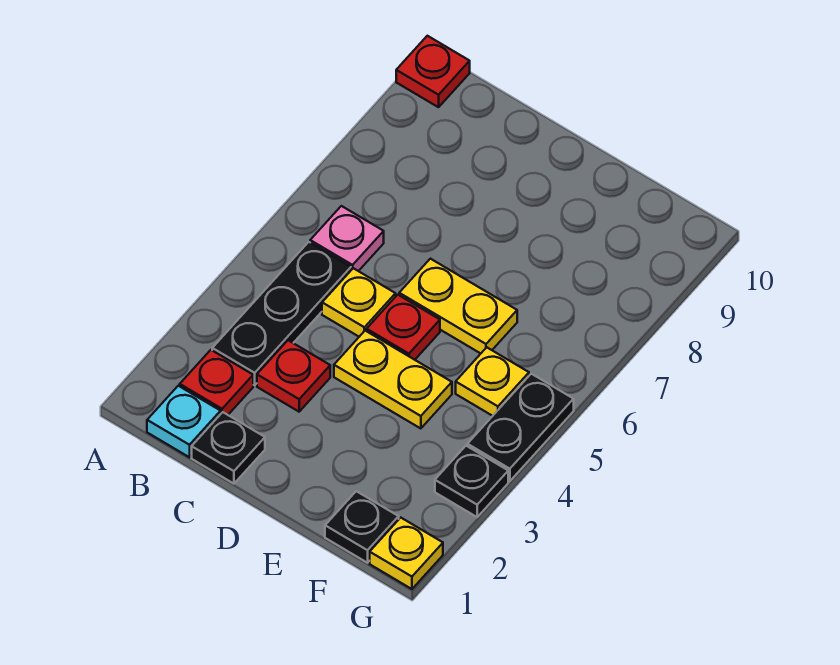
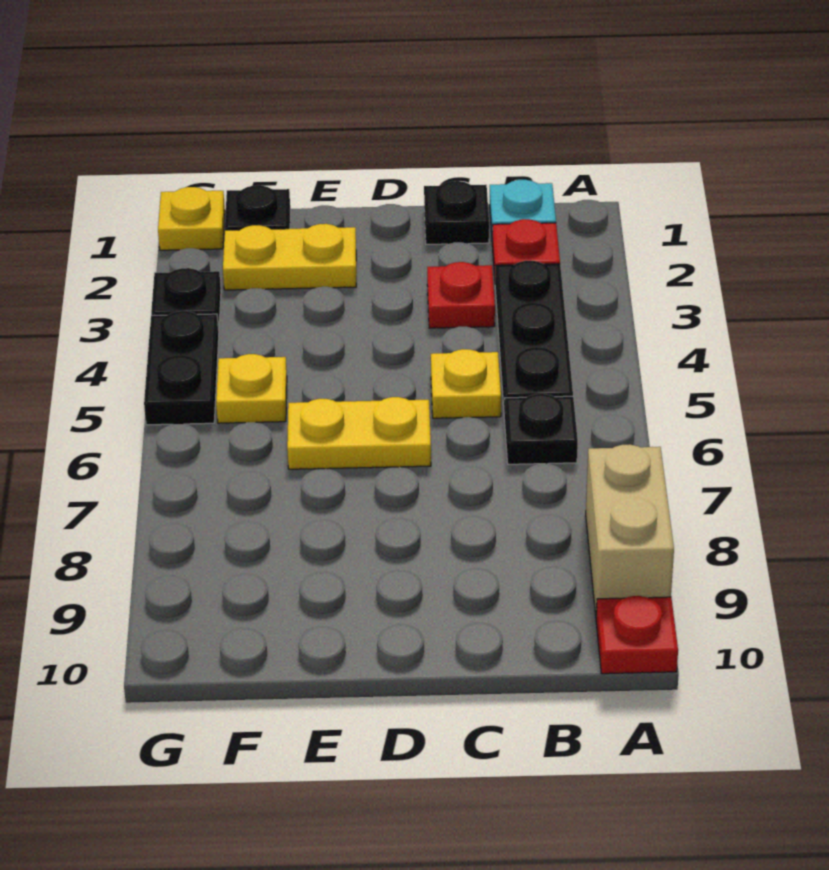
none -> tan brick A8:A9 level 1
pink plate B6 level 1 -> black plate B6 level 1
yellow plate D4:E4 level 1 -> yellow plate E2:F2 level 1
red plate D5 level 1 -> none

